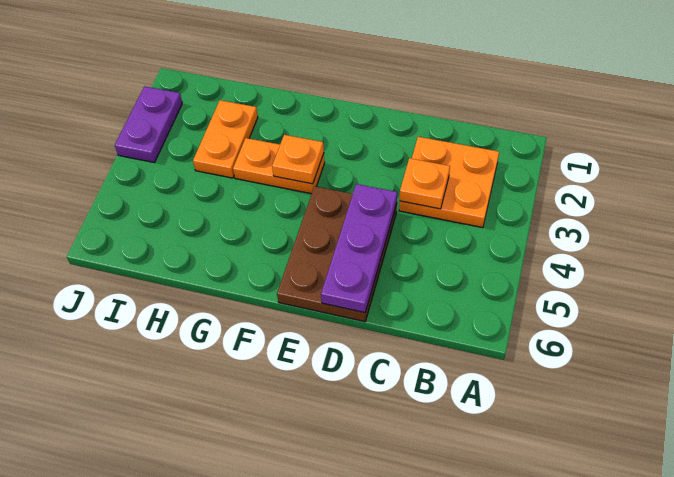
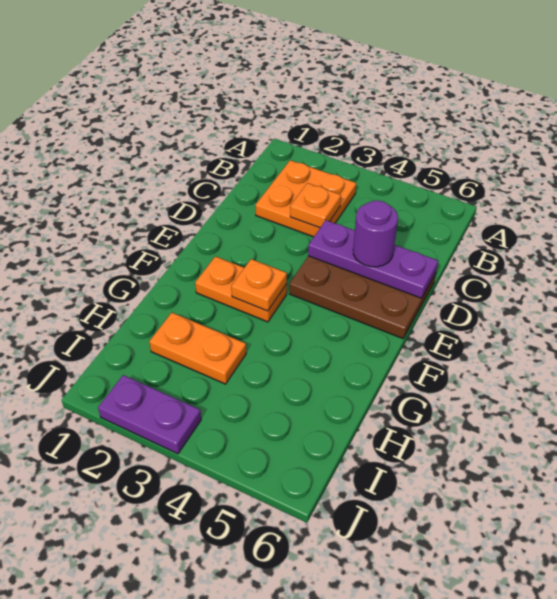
none -> purple round brick D5 level 3
orange plate F3:G3 level 1 -> orange plate F2:F3 level 1

